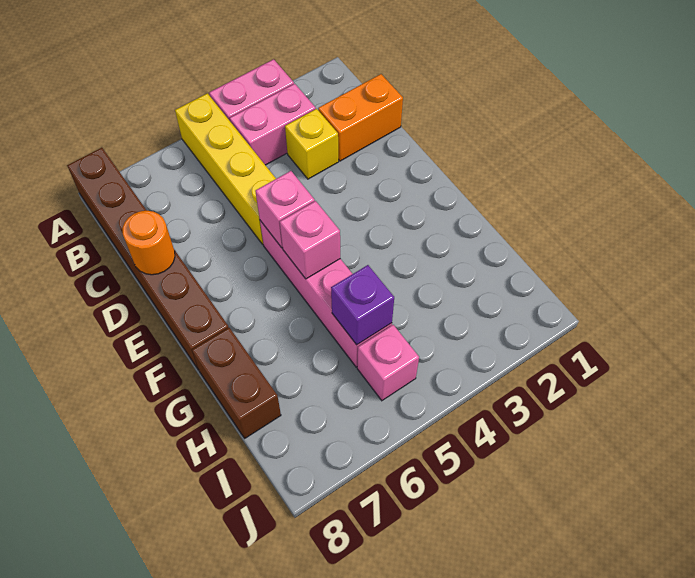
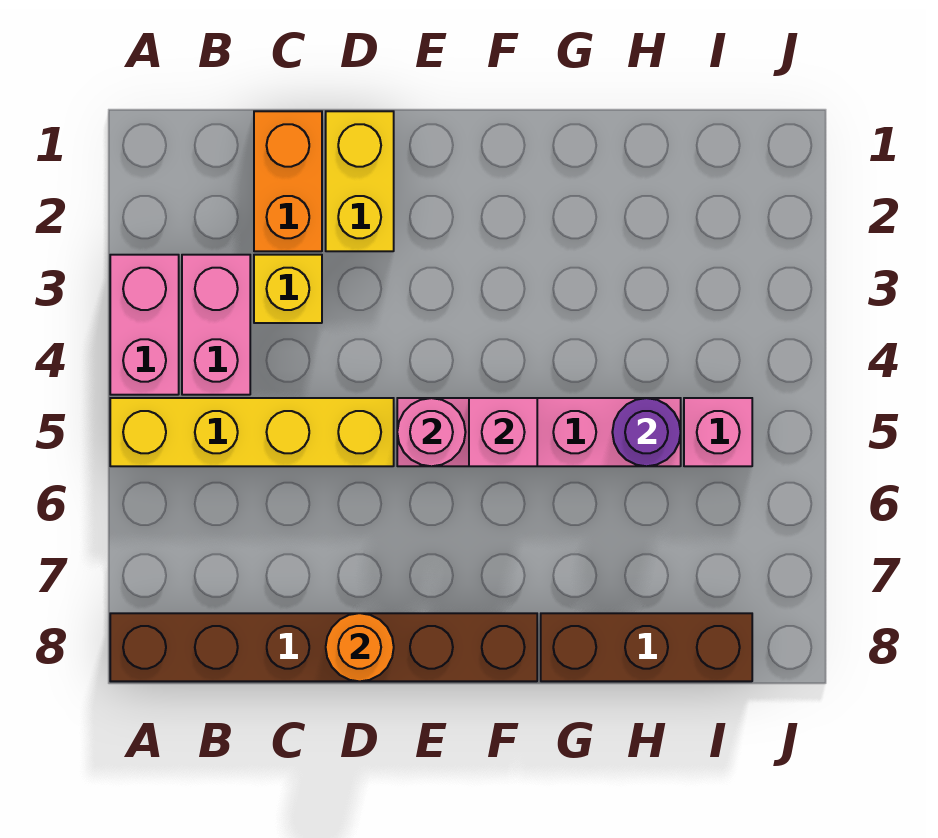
none -> yellow brick D1:D2 level 1
pink brick E5 level 2 -> pink round brick E5 level 2
brown brick G8:H8 level 1 -> brown brick G8:I8 level 1
purple brick H5 level 2 -> purple round brick H5 level 2

